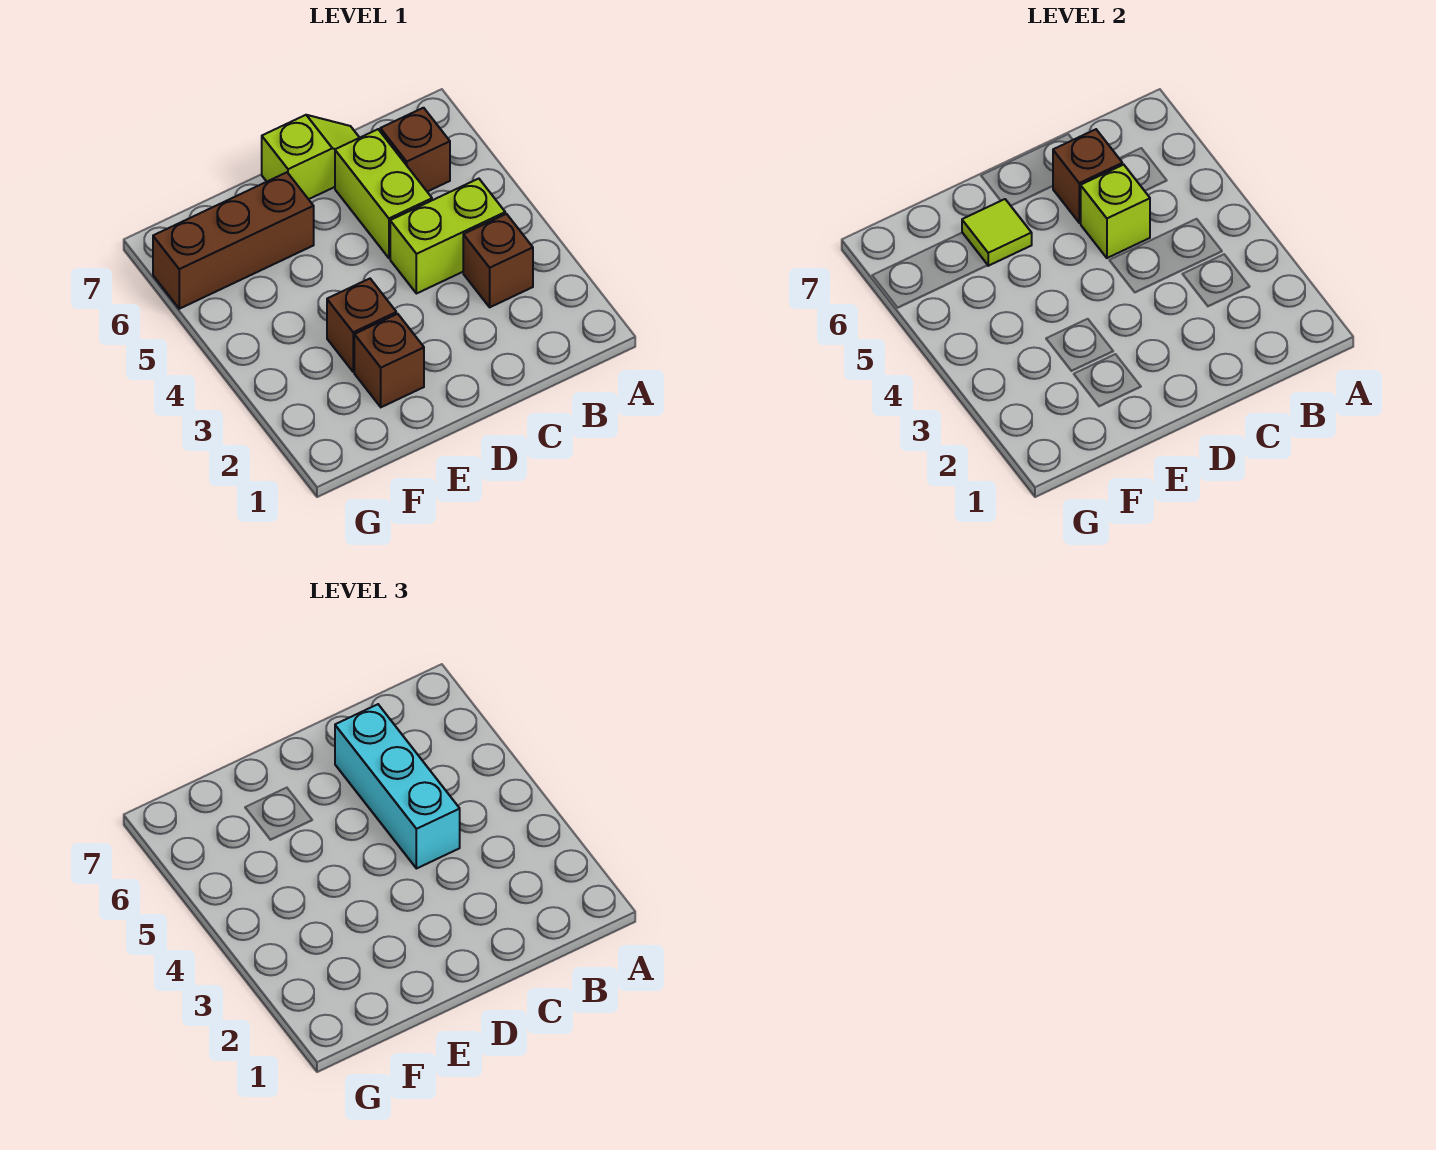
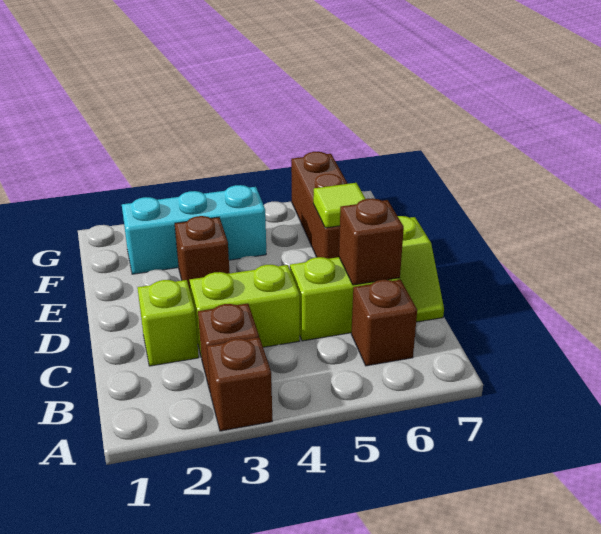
lime brick B4:C4 level 1 -> lime brick C3:C4 level 1
cyan brick C4:C6 level 3 -> cyan brick F2:F4 level 1
lime brick C5 level 2 -> lime brick C2 level 1
brown brick E2 level 1 -> brown brick A3 level 1

